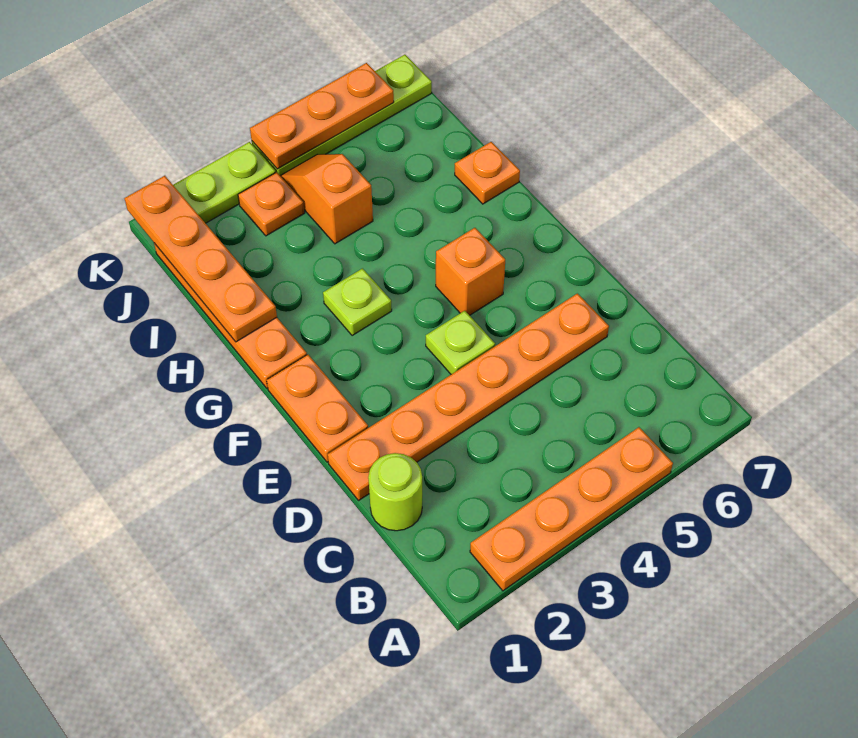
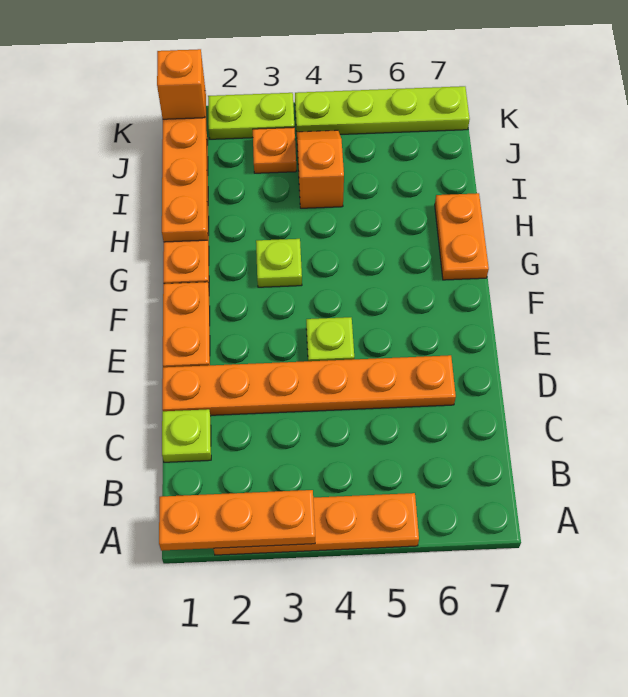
lime round brick C1 level 1 -> lime plate C1 level 1
orange brick F5 level 1 -> orange brick K1 level 3
orange plate H7 level 1 -> orange plate G7:H7 level 1
orange plate K4:K6 level 2 -> orange plate A1:A3 level 2

